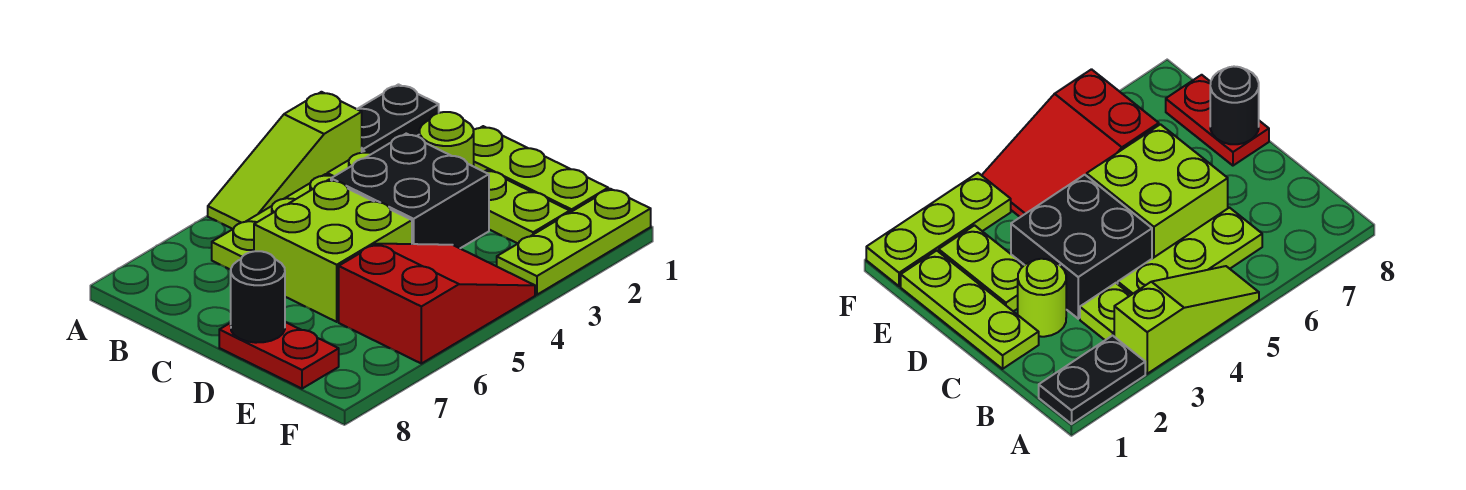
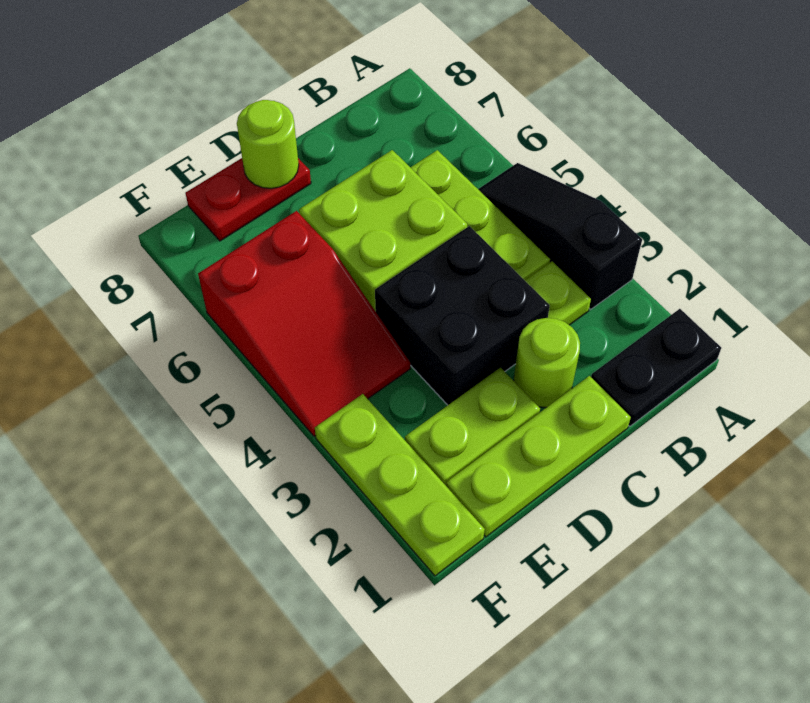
black plate A1:A2 level 1 -> black plate A1:B1 level 1
lime slope A3:A5 level 1 top 3 -> black slope A3:A5 level 1 top 3
black round brick D8 level 2 -> lime round brick D8 level 2

